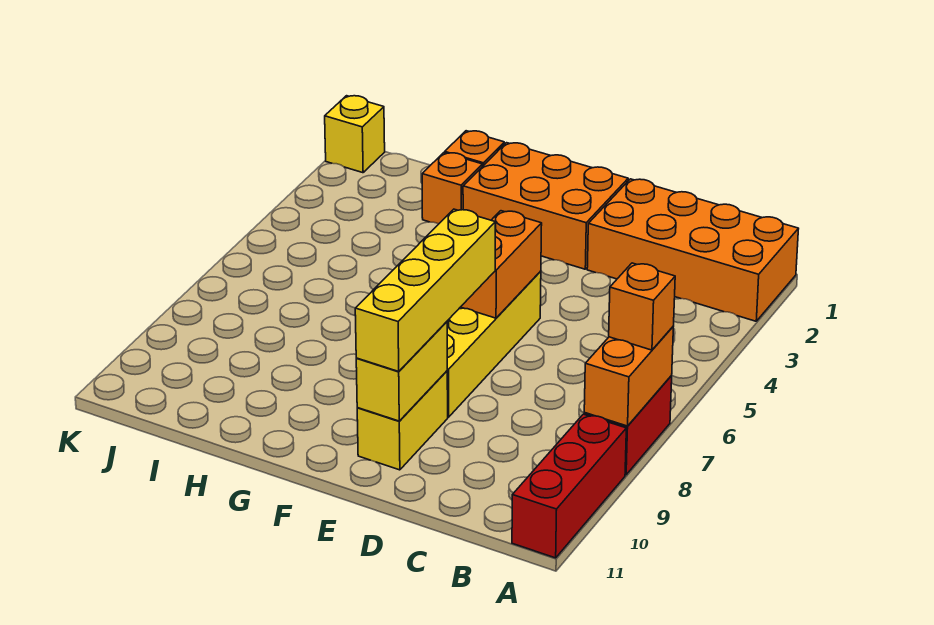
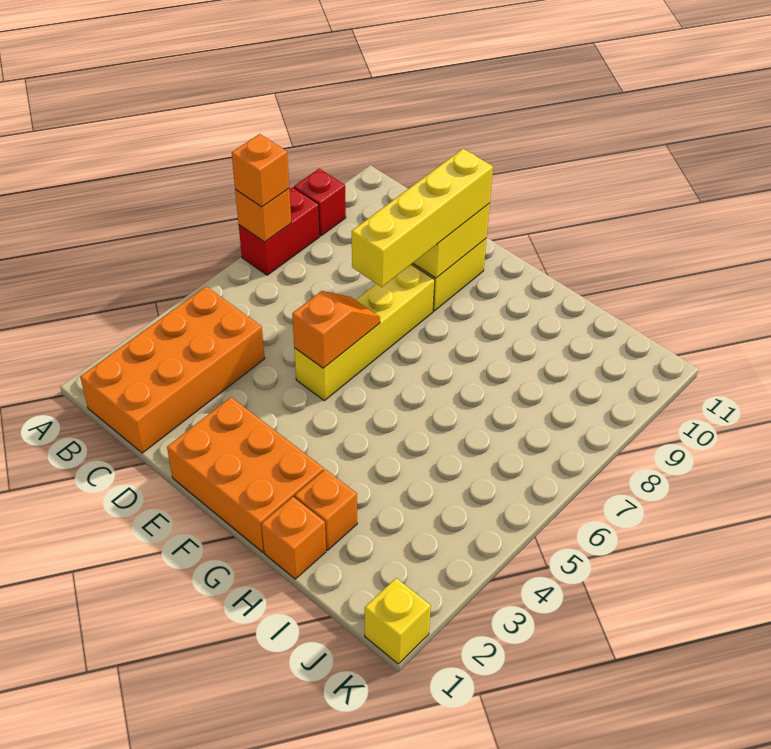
orange brick A1:D2 level 1 -> orange brick B1:C4 level 1
orange brick A7:A8 level 2 -> orange brick A7 level 2
red brick A9:A11 level 1 -> red brick A9 level 1
orange brick E5:E6 level 2 -> orange slope E5:E6 level 2 top 5

